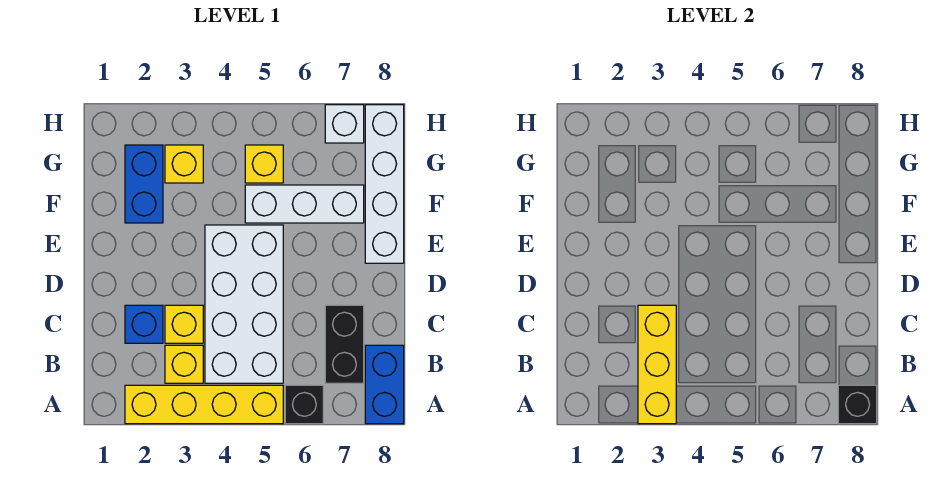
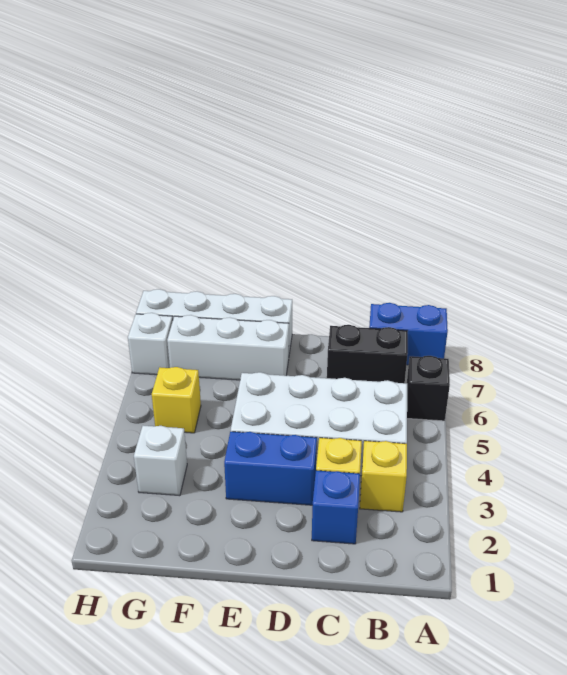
yellow brick A2:A5 level 1 -> none
yellow brick A3:C3 level 2 -> none
black brick A8 level 2 -> none
blue brick F2:G2 level 1 -> blue brick D3:E3 level 1
white brick F5:F7 level 1 -> white brick E7:G7 level 1
yellow brick G3 level 1 -> white brick G3 level 1

